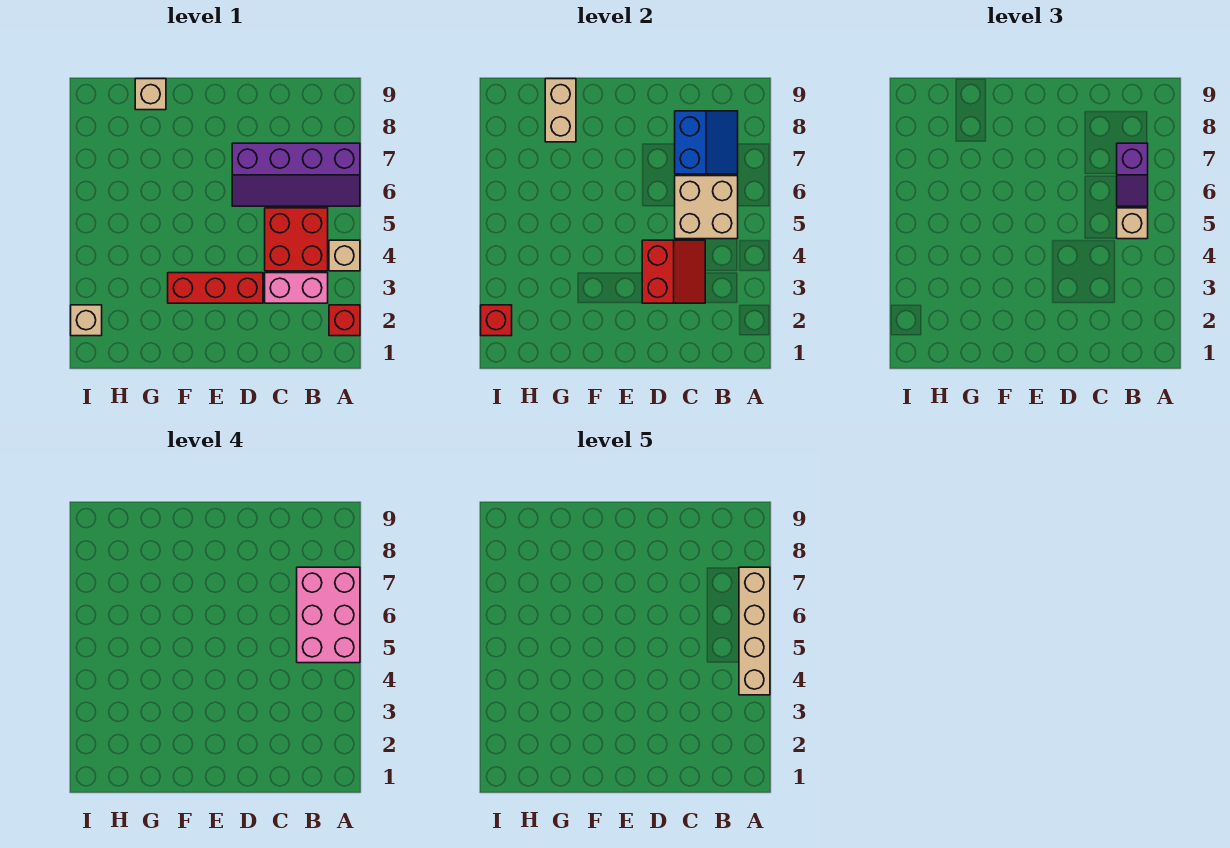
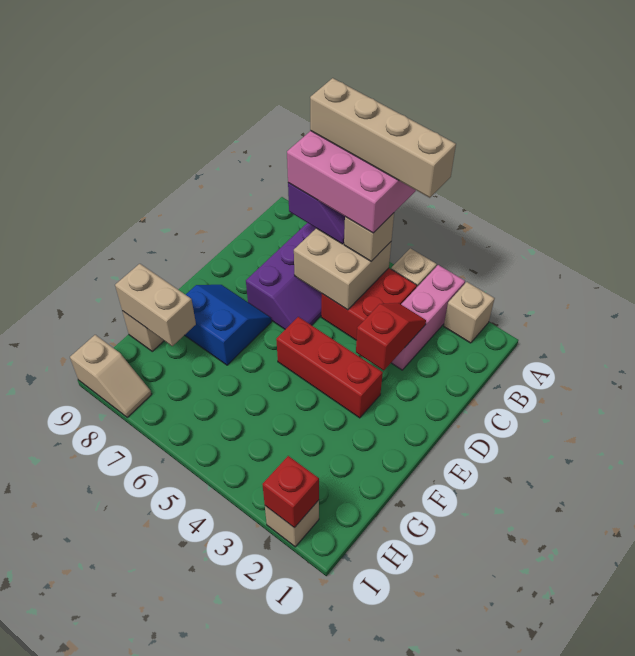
red brick A2 level 1 -> tan brick A2 level 1
pink brick B3:C3 level 1 -> pink brick A3:C3 level 1
blue slope B7:C8 level 2 top C -> blue slope E7:F8 level 1 top F
red slope C3:D4 level 2 top D -> red slope C3:D3 level 2 top D
red brick D3:F3 level 1 -> red brick E3:E5 level 1
none -> tan slope I8:I9 level 1 top 9

